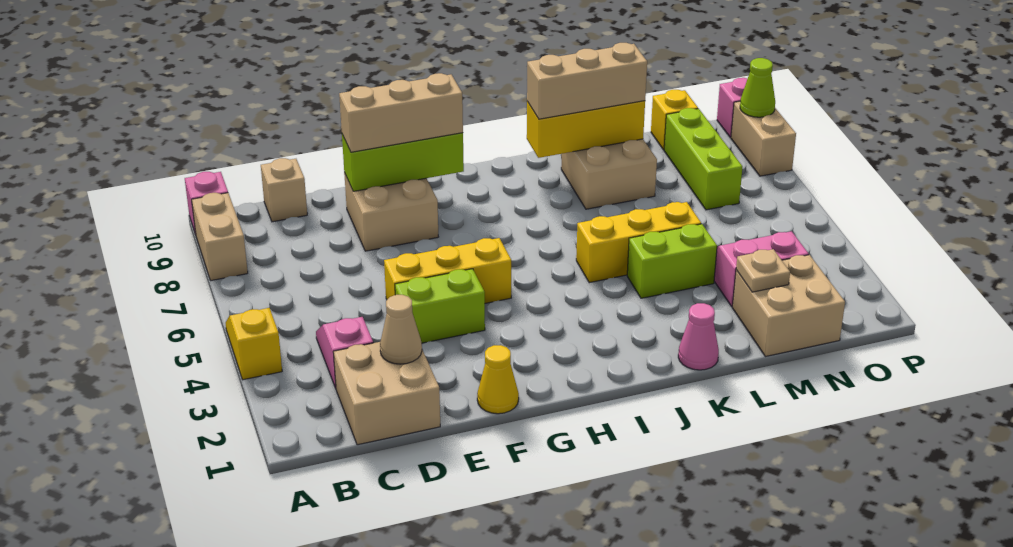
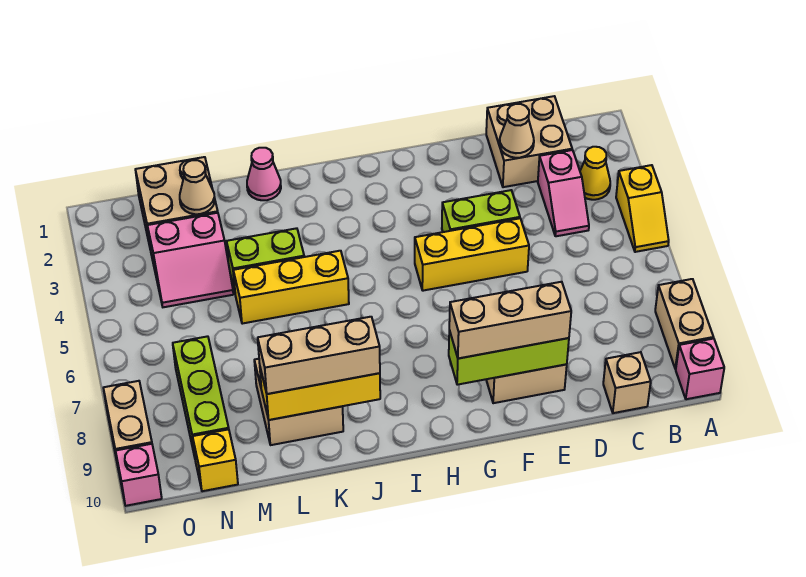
yellow cone F1 level 1 -> yellow cone B3 level 1
tan plate M2 level 2 -> tan cone M2 level 2
lime cone P9 level 2 -> none

